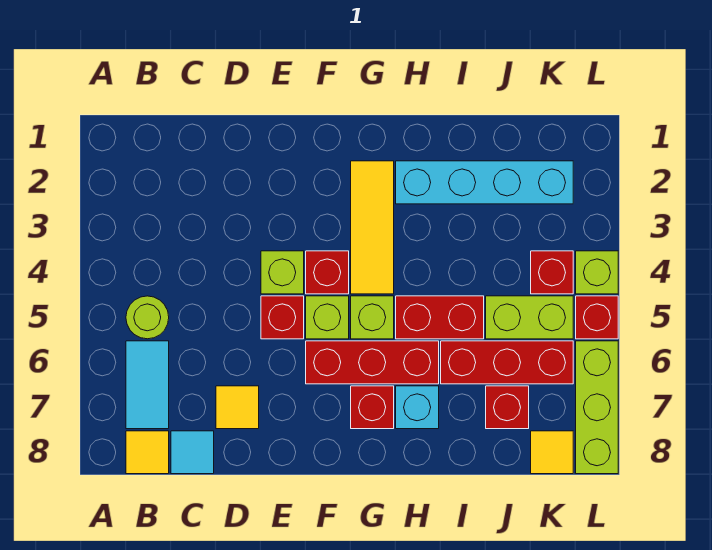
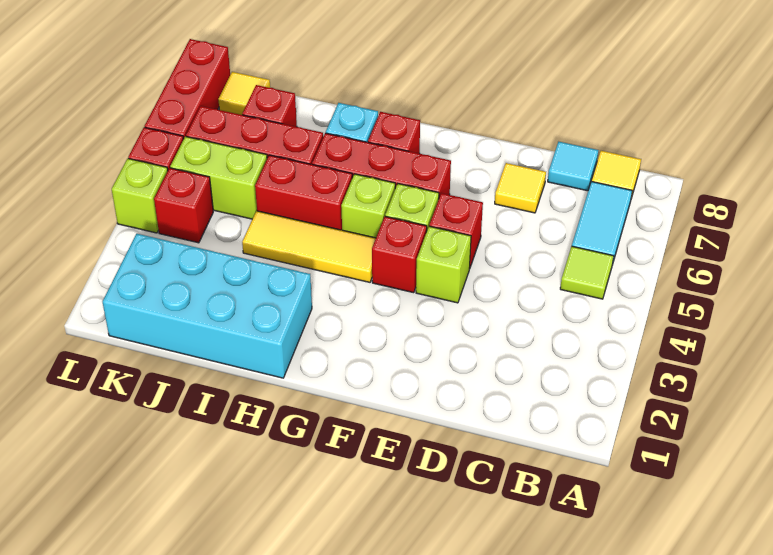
lime round brick B5 level 1 -> lime tile B5 level 1
yellow tile G2:G4 level 1 -> yellow tile G4:I4 level 1
cyan brick H2:K2 level 1 -> cyan brick H1:K2 level 1
lime brick L6:L8 level 1 -> red brick L6:L8 level 1

